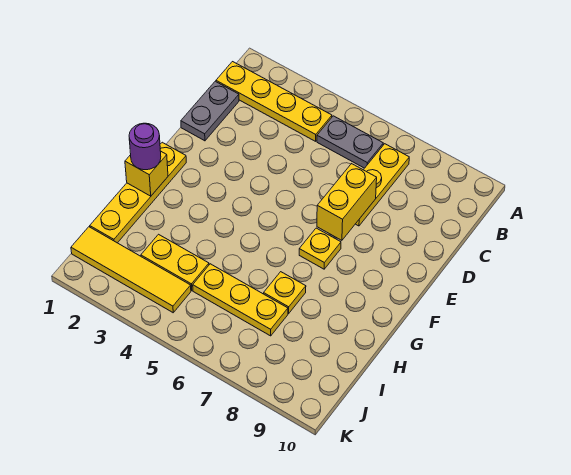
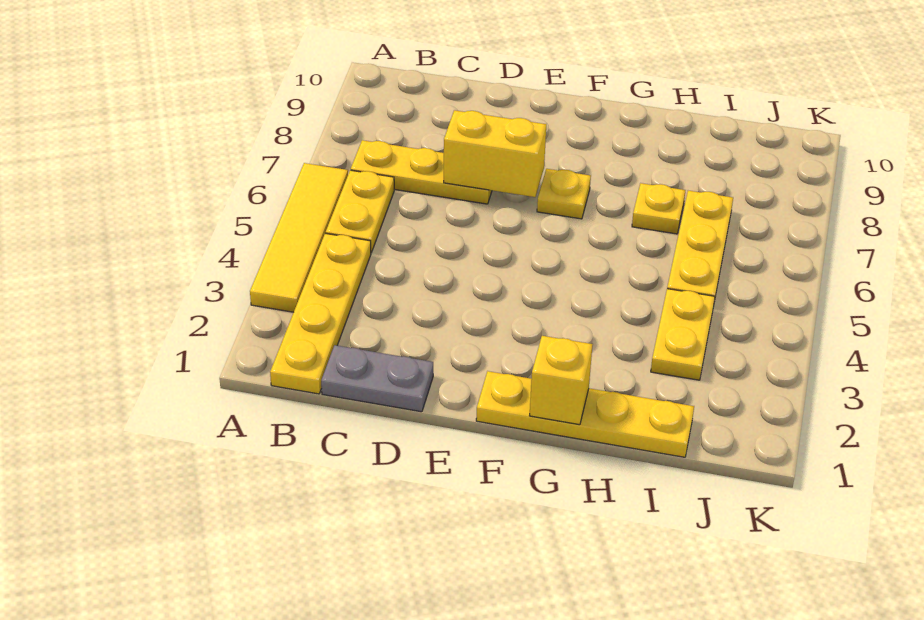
grey plate B5:B6 level 1 -> yellow plate B5:B6 level 1
purple round brick G1 level 3 -> none
yellow tile J1:J4 level 1 -> yellow tile A3:A6 level 1

